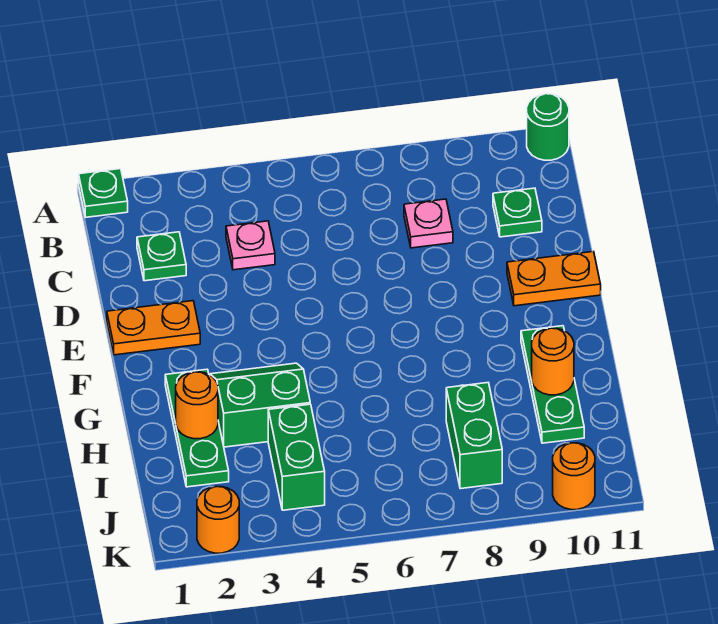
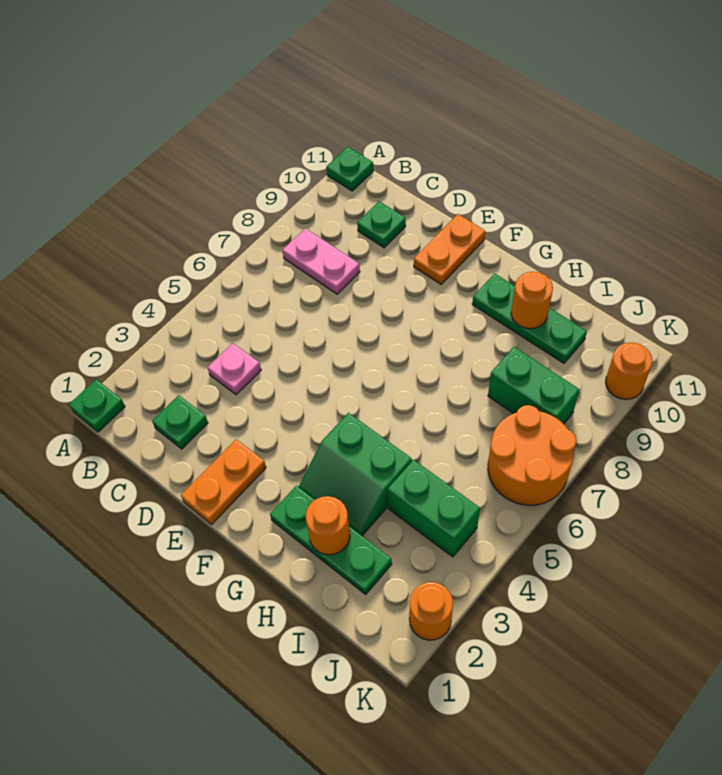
green round brick A11 level 1 -> green plate A11 level 1
pink plate C8 level 1 -> pink plate B8:C8 level 1
green slope G3:H4 level 1 top H -> green slope G3:H4 level 1 top 4
none -> orange round brick J6:K7 level 1

